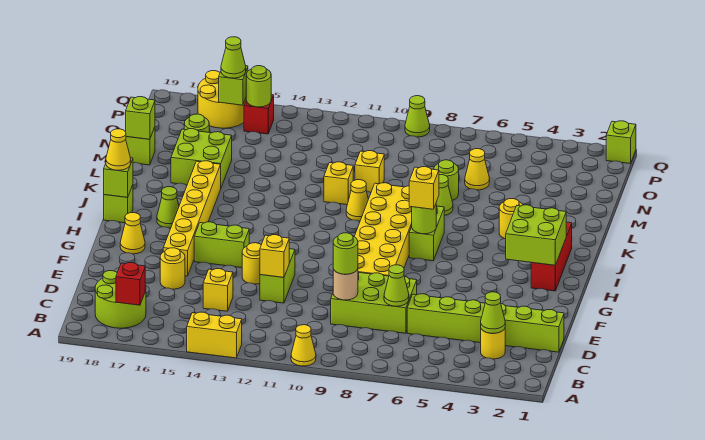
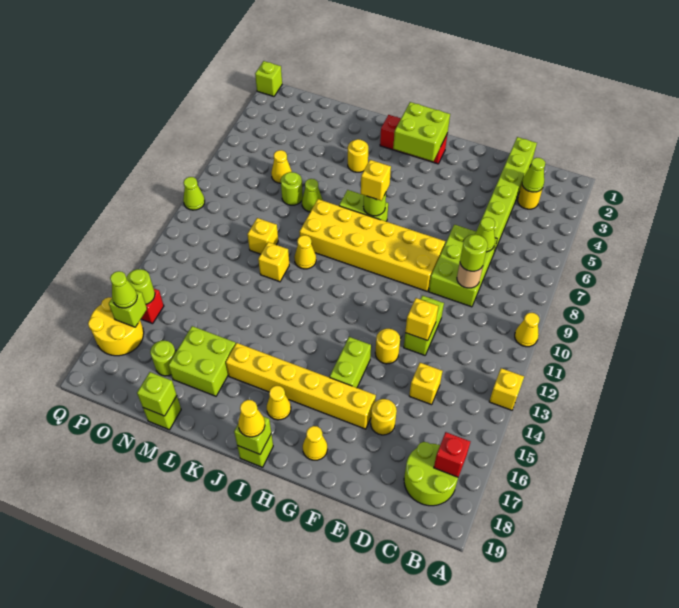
yellow brick A13:A14 level 1 -> yellow brick A13 level 1
lime brick E12:F12 level 1 -> lime brick E11:E12 level 1
lime cone I17 level 1 -> yellow cone I17 level 1

